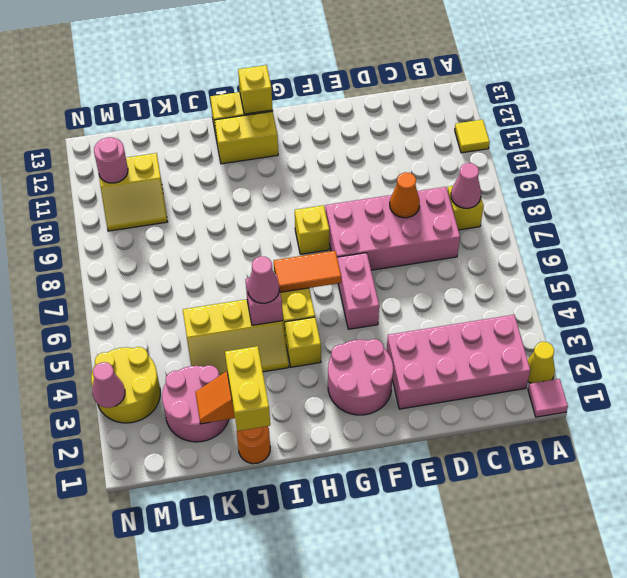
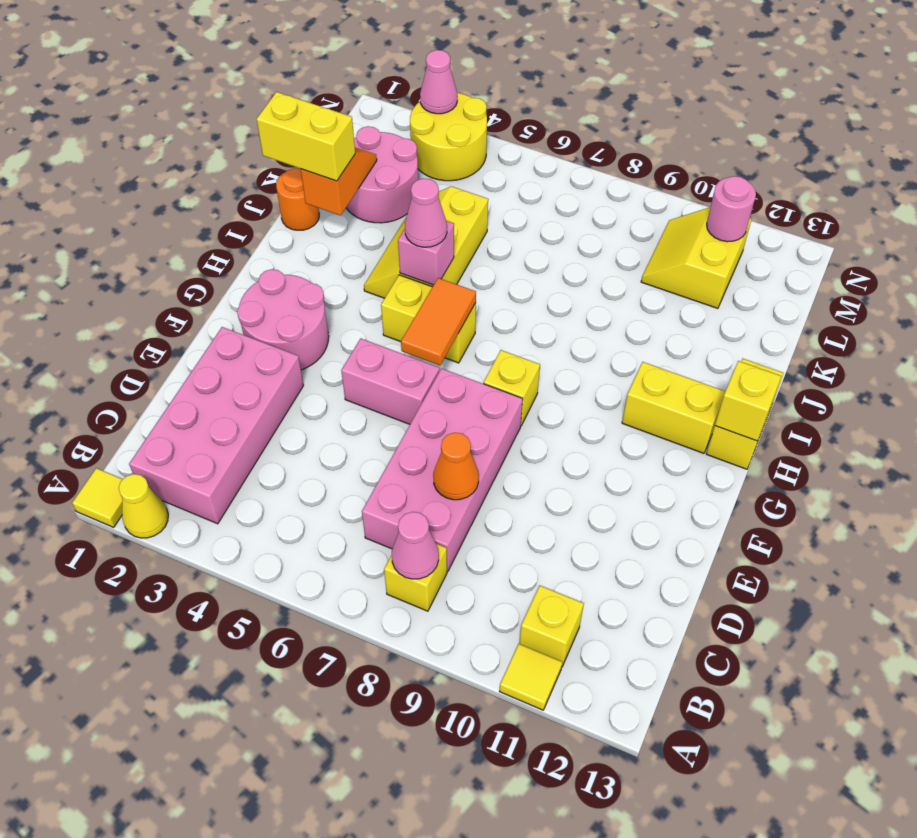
pink tile A1 level 1 -> yellow tile A1 level 1
yellow brick H4 level 1 -> yellow brick B11 level 1
yellow brick H12:I12 level 1 -> yellow brick H11:H12 level 1

